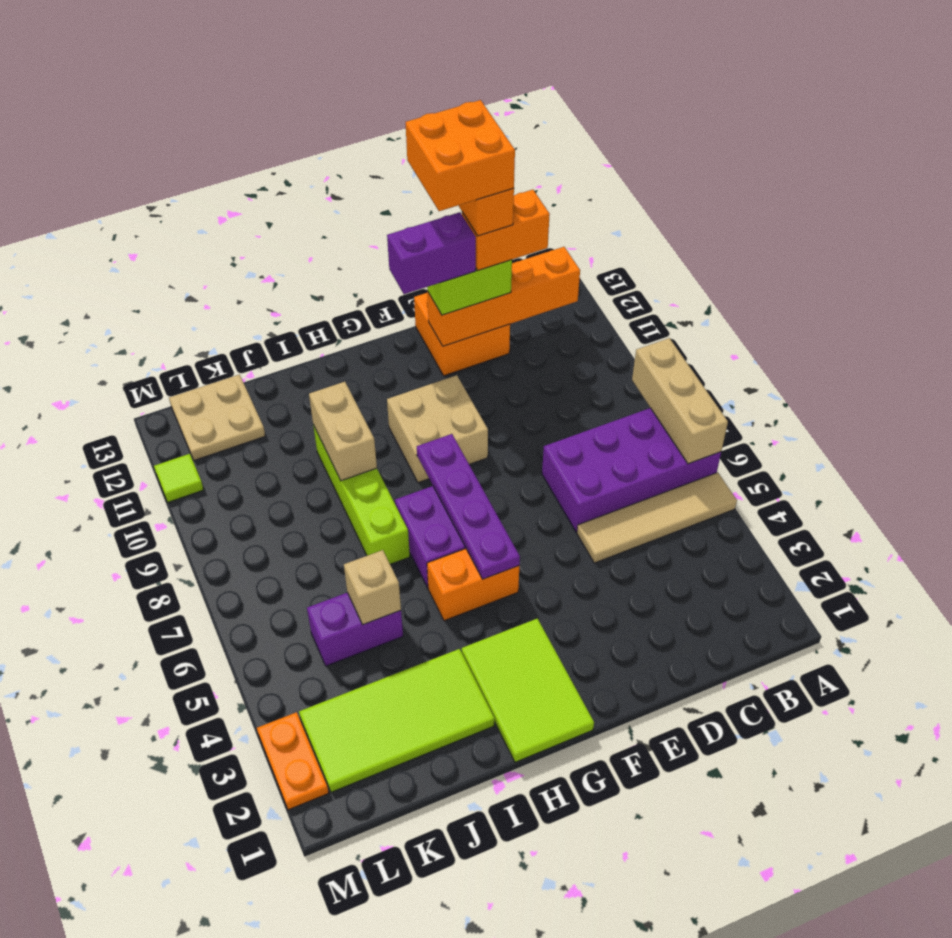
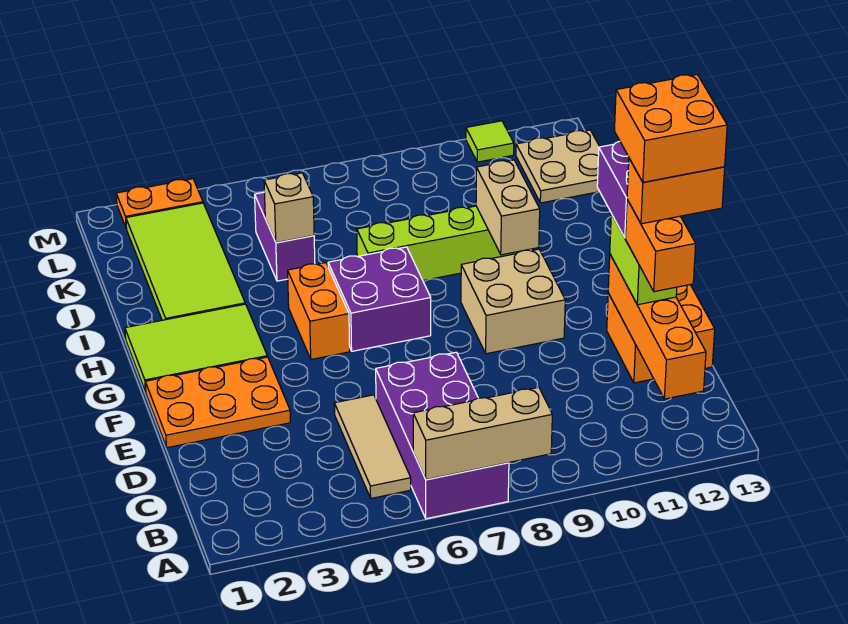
tan tile A5:D5 level 1 -> tan tile B5:D5 level 1
none -> orange plate E1:F3 level 1
purple plate G5:G8 level 2 -> none
tan brick I9:I10 level 2 -> tan brick H10:I10 level 2

